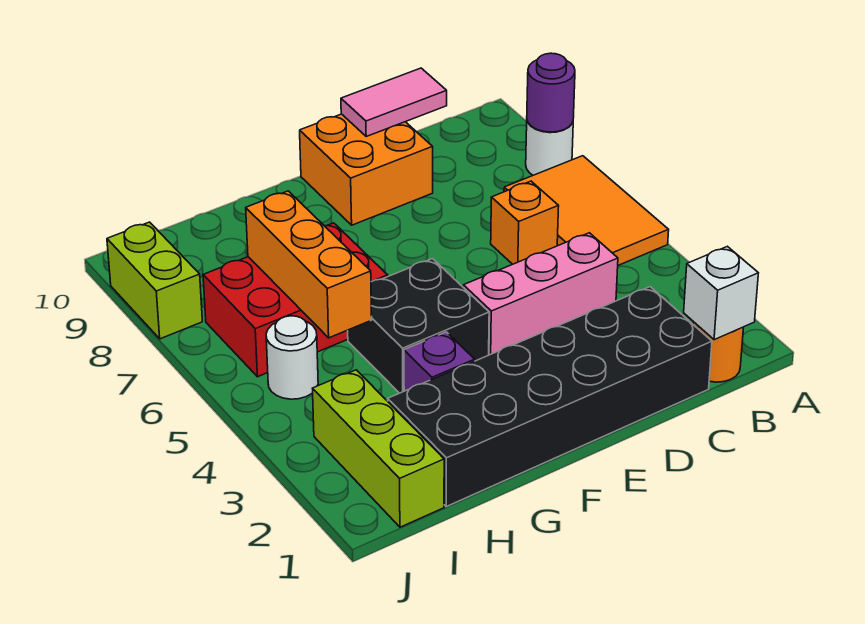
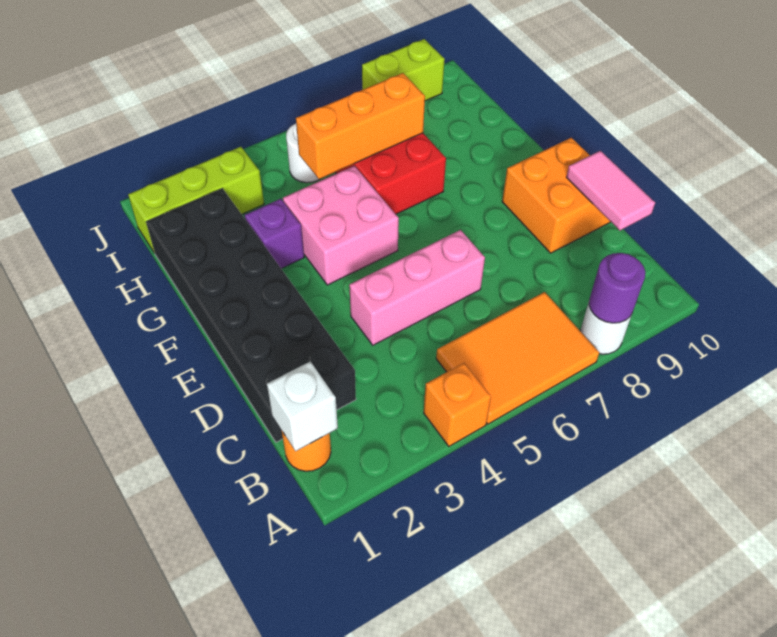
pink brick C4:E4 level 1 -> pink brick D4:D6 level 1
orange brick C6 level 1 -> orange brick A4 level 1
black brick F4:G5 level 1 -> pink brick F4:G5 level 1

